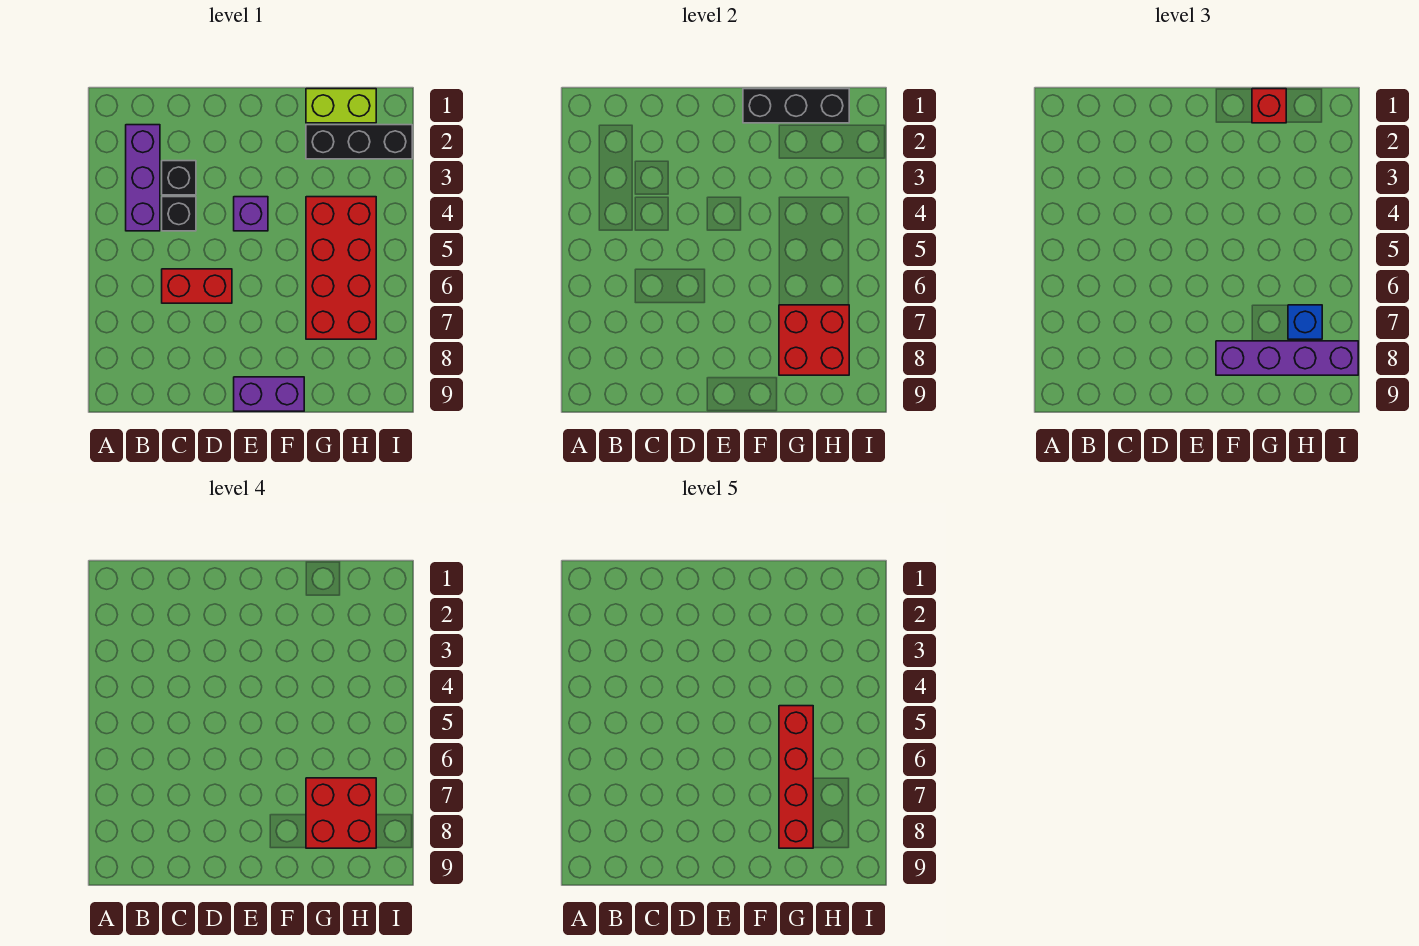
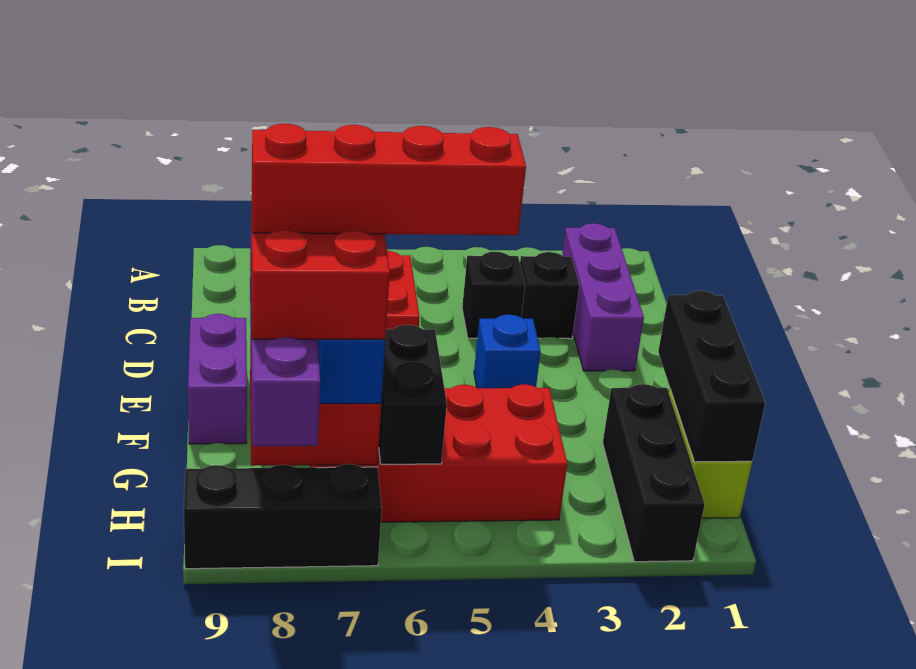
purple brick B2:B4 level 1 -> purple brick B2:D2 level 1
purple brick E4 level 1 -> blue brick E4 level 1
red brick G1 level 3 -> none
none -> black brick G6:H6 level 2
none -> black brick I7:I9 level 1

